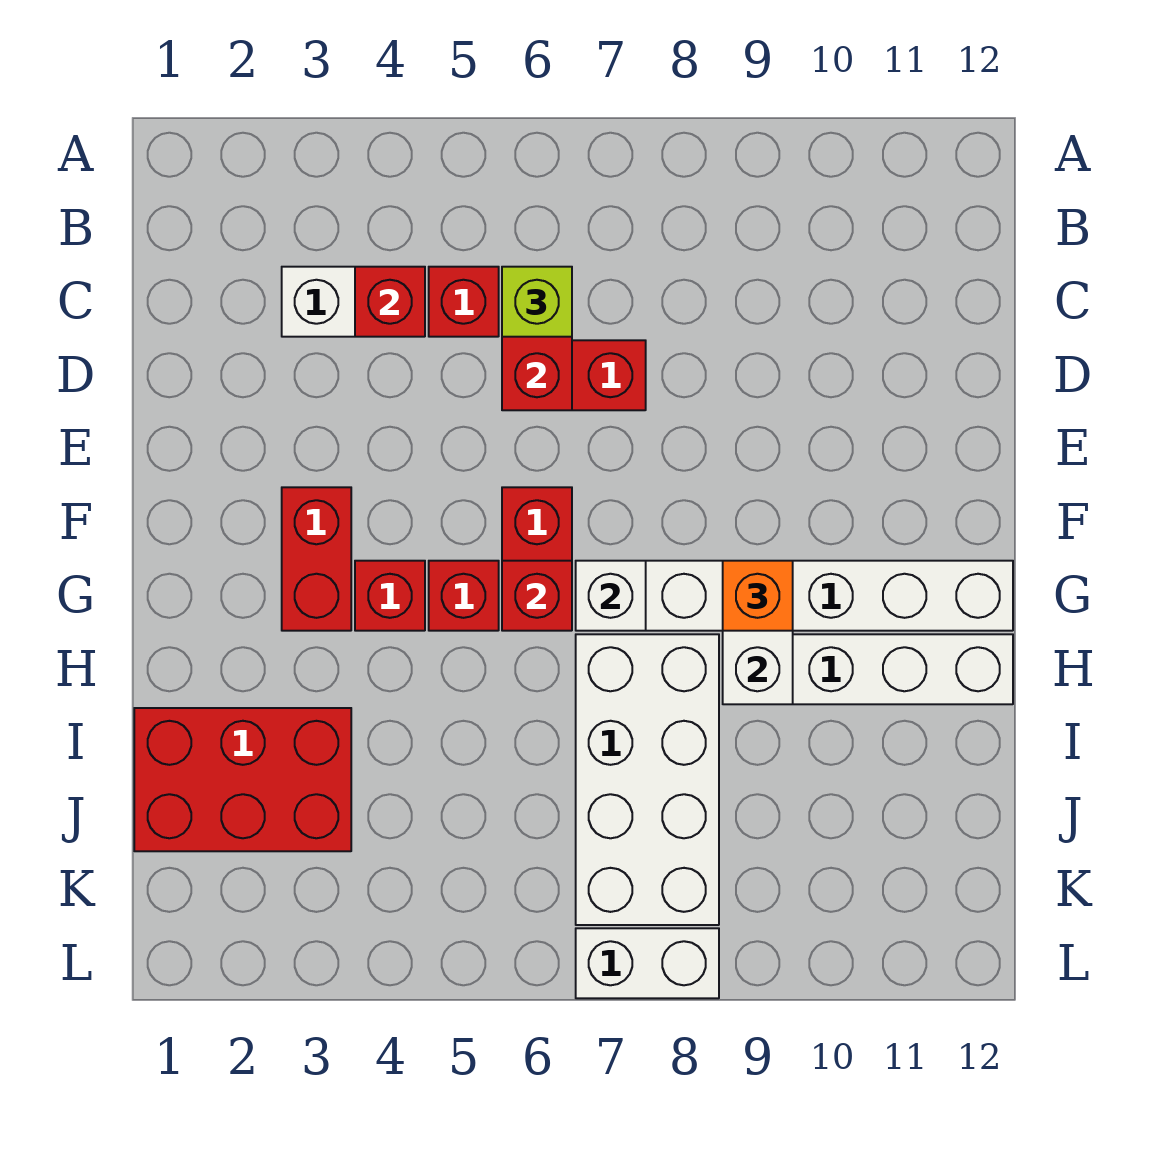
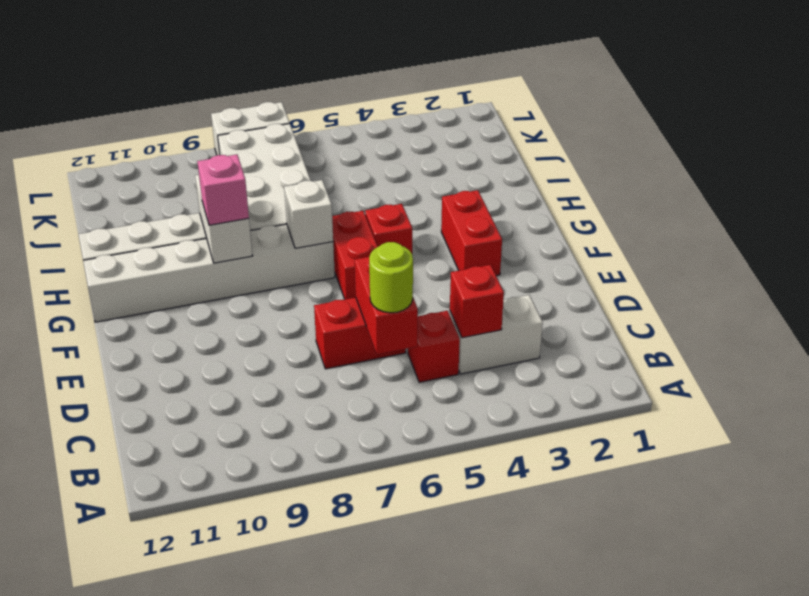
lime brick C6 level 3 -> lime round brick C6 level 3
red brick G4 level 1 -> none
red brick G6 level 2 -> none
orange brick G9 level 3 -> pink brick G9 level 3
red brick I1:J3 level 1 -> none

